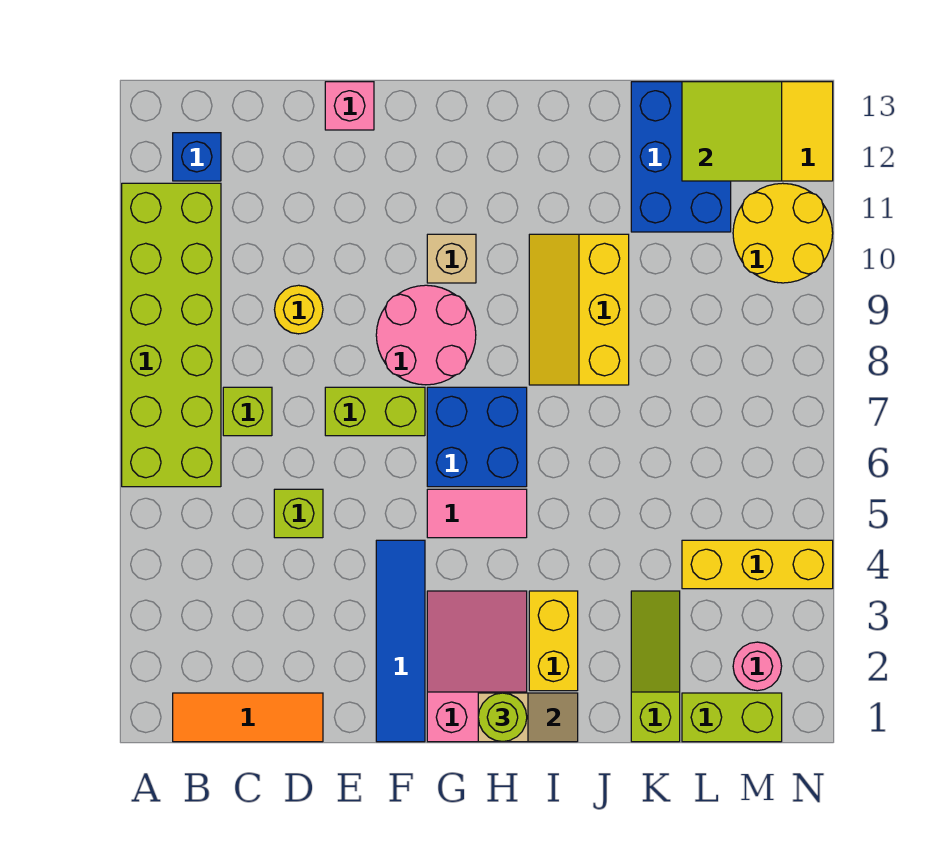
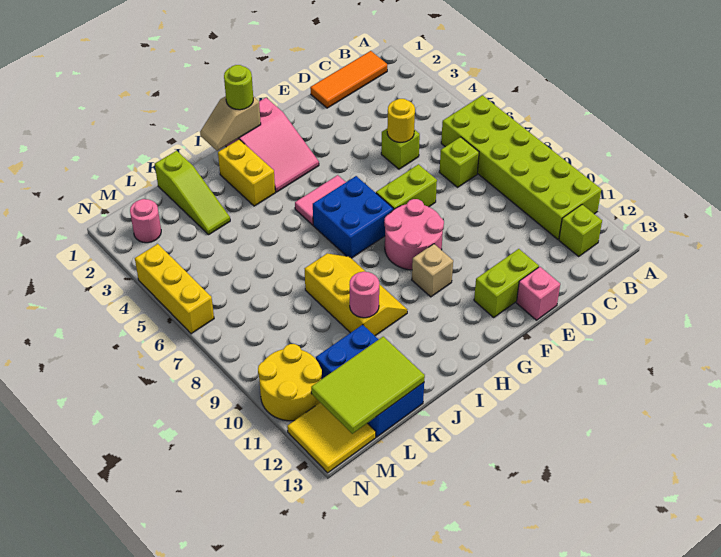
blue brick B12 level 1 -> lime brick B12 level 1
yellow round brick D9 level 1 -> yellow round brick D5 level 2
blue tile F1:F4 level 1 -> none
none -> pink round brick J10 level 2
lime brick L1:M1 level 1 -> lime brick E12:F12 level 1
yellow brick L4:N4 level 1 -> yellow brick N4:N6 level 1
lime tile L12:M13 level 2 -> lime tile K12:M13 level 2

